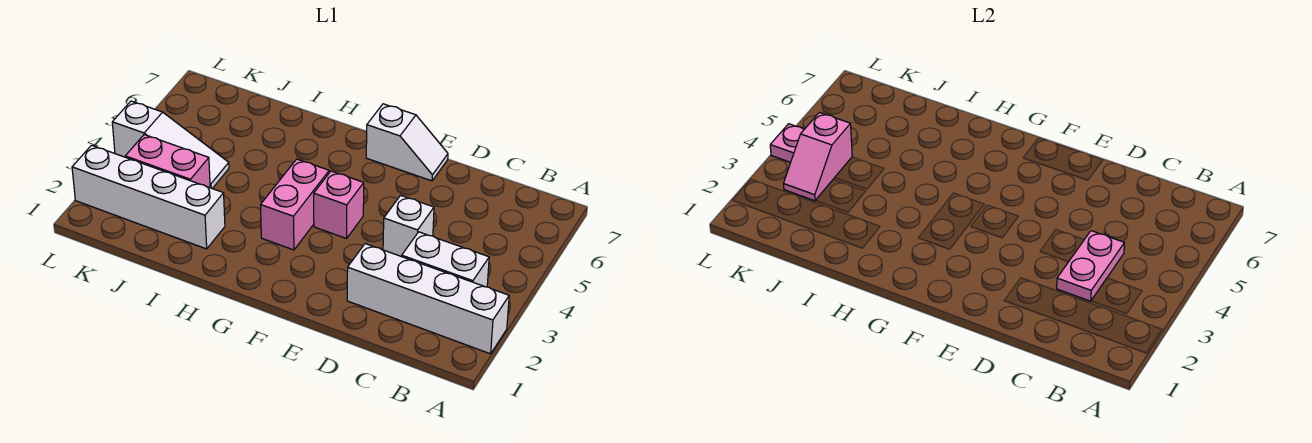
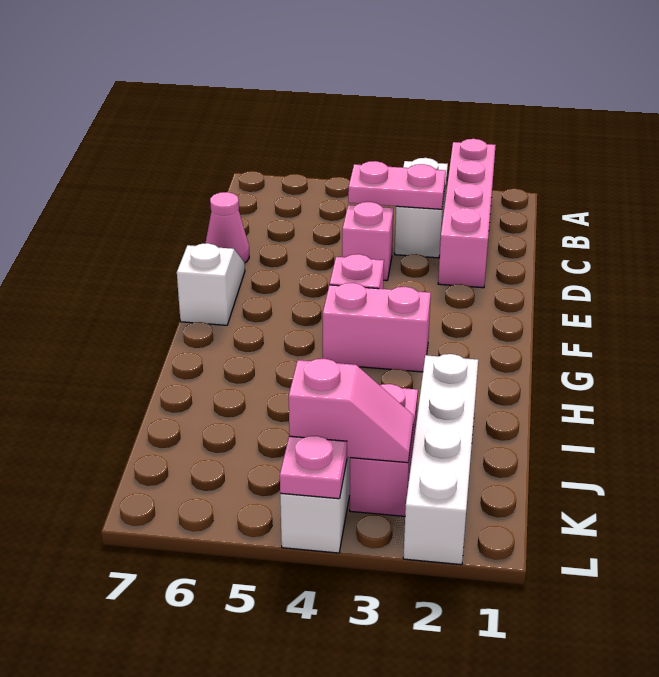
white brick A2:D2 level 1 -> pink brick A2:D2 level 1
white brick D4 level 1 -> pink brick D4 level 1
none -> pink cone D7 level 1

